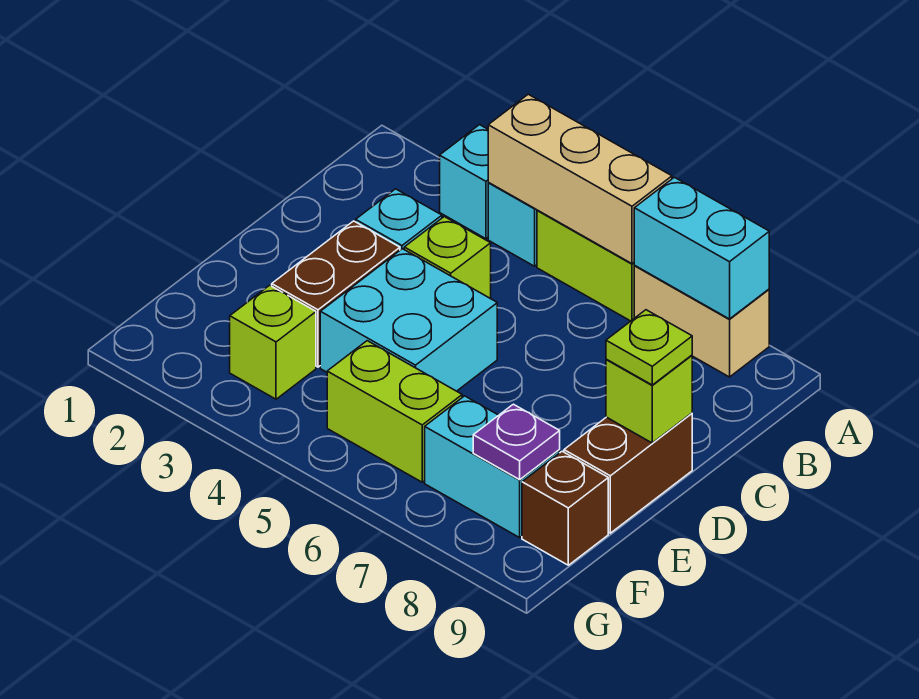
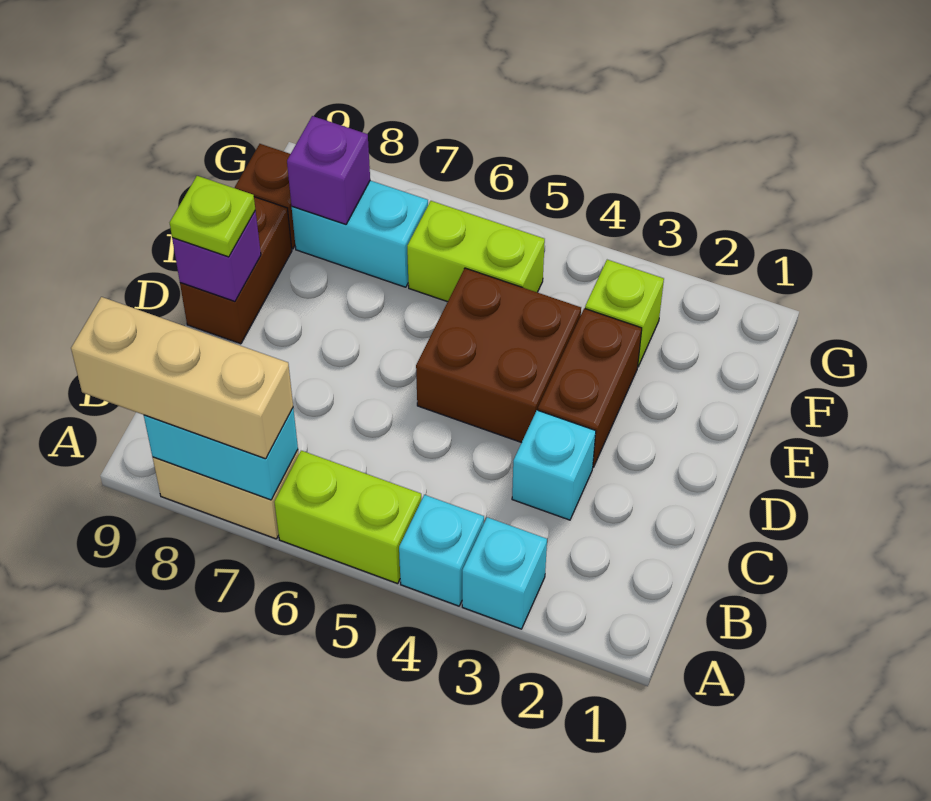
tan brick A4:A6 level 2 -> tan brick A7:A9 level 3
lime brick C4 level 1 -> none
cyan brick D4:E5 level 1 -> brown brick D4:E5 level 1
lime brick D9 level 2 -> purple brick D9 level 2
purple plate F8 level 2 -> purple brick F8 level 2

